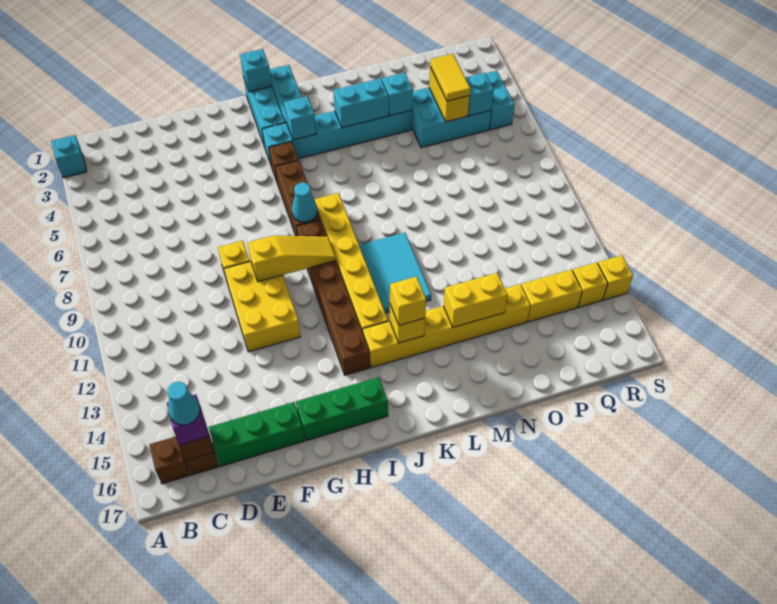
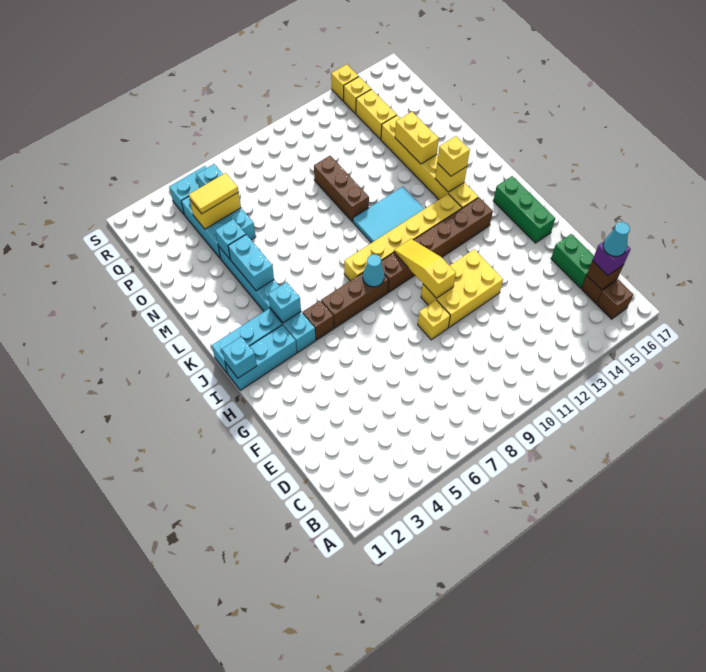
cyan brick A2 level 1 -> none
green brick D16:F16 level 1 -> green brick D16:E16 level 1
none -> brown brick M10:O10 level 1

